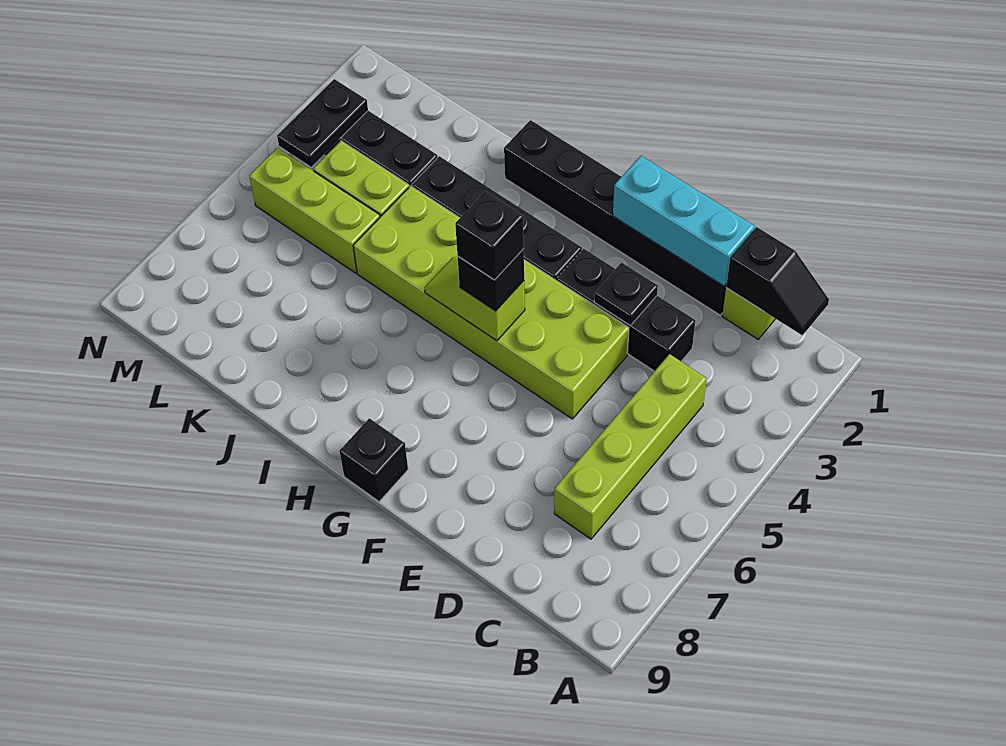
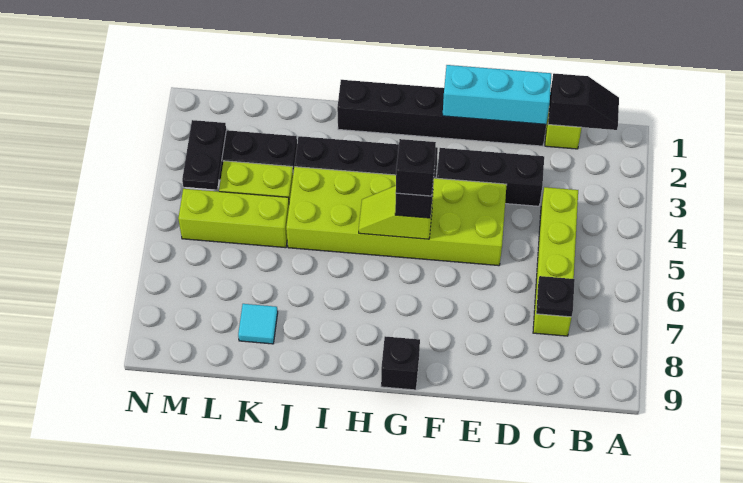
black plate E3 level 2 -> black plate C7 level 2
none -> cyan tile K8 level 1

